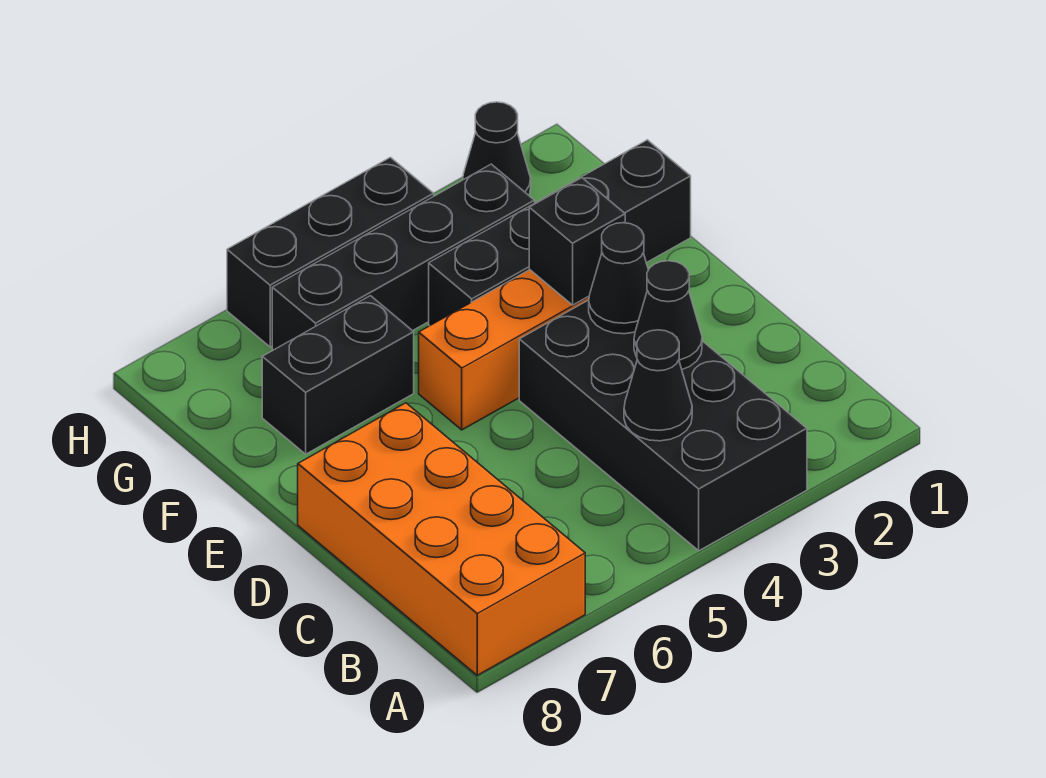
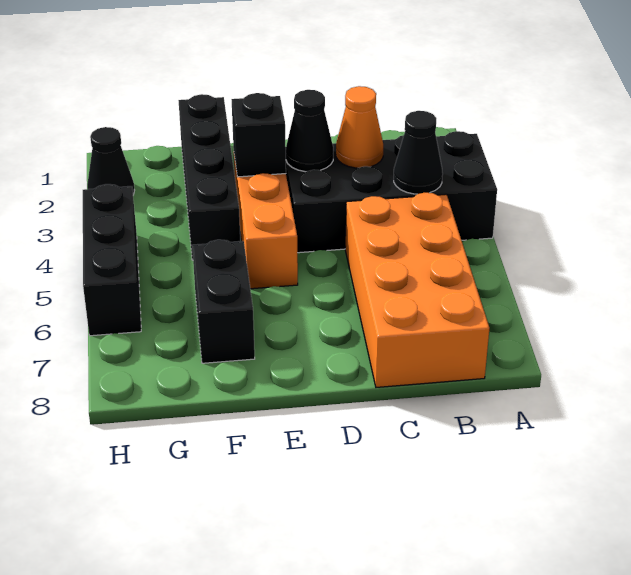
orange brick A7:D8 level 1 -> orange brick B5:C8 level 1
black cone C3 level 2 -> orange cone C3 level 2
black brick G3:G6 level 1 -> none

